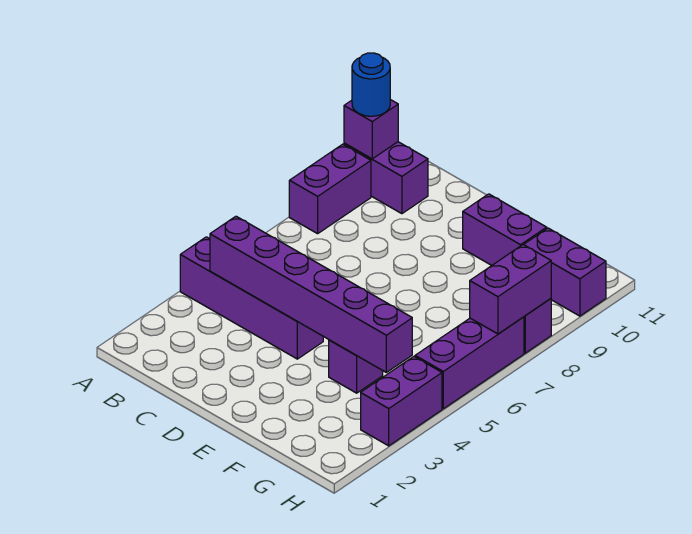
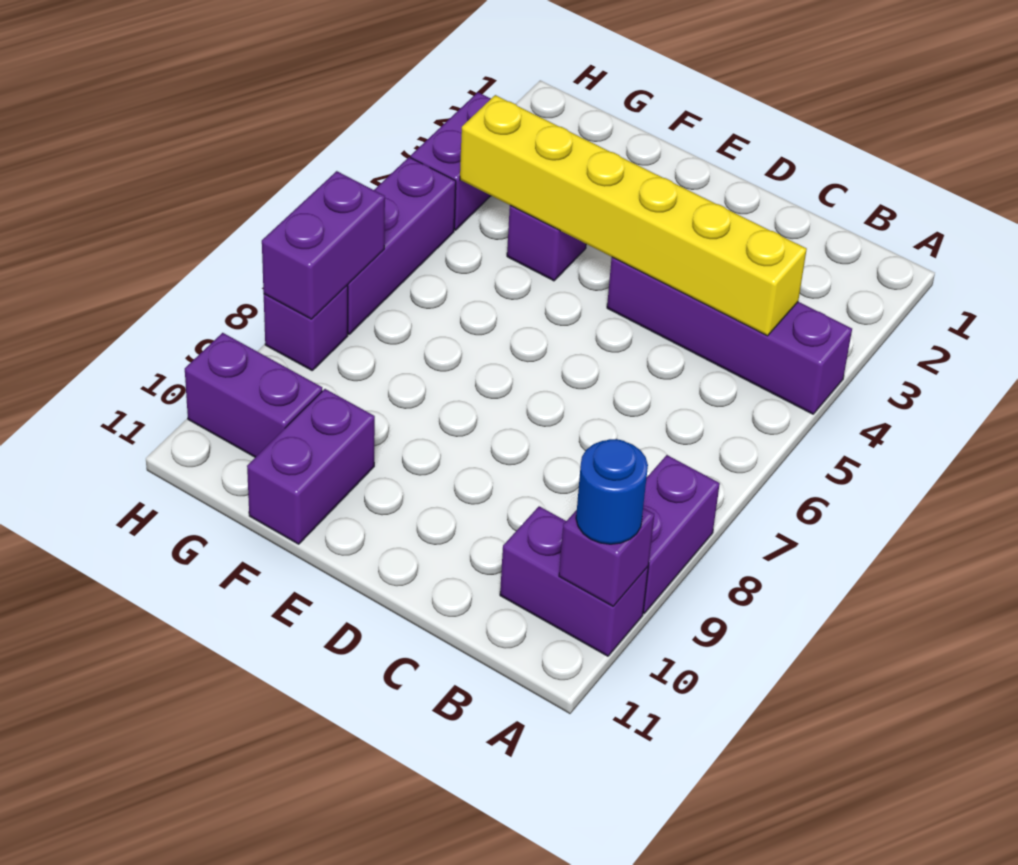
purple brick B4:G4 level 2 -> yellow brick B4:G4 level 2
purple brick E10:F10 level 1 -> purple brick F10:F11 level 1

